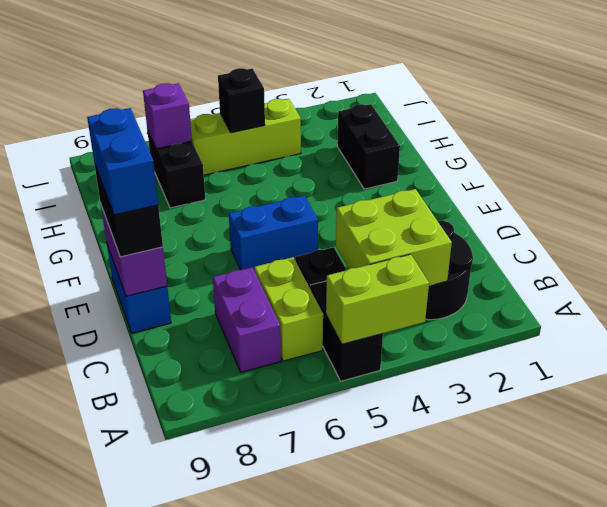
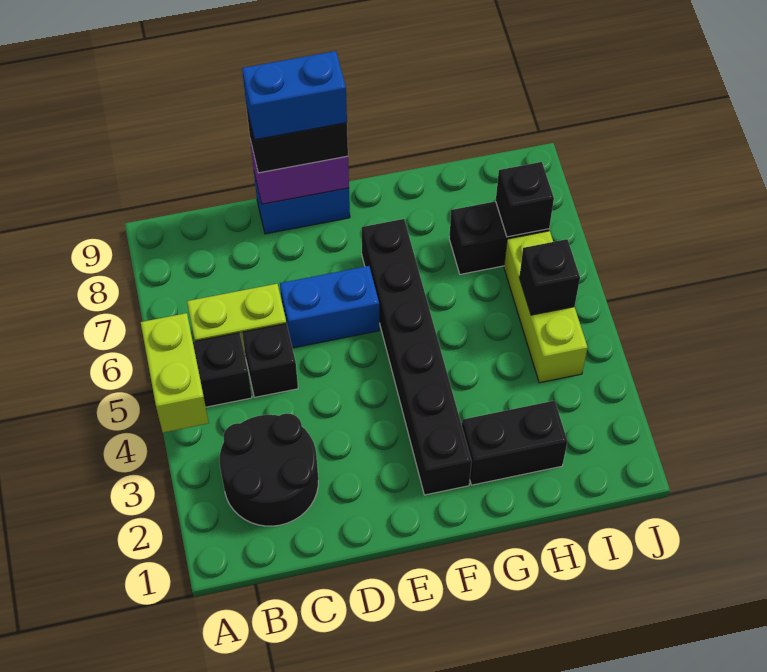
lime brick B3:C4 level 2 -> none
purple brick B7:C7 level 1 -> none
blue brick E5:E6 level 1 -> blue brick D6:E6 level 1
none -> black brick F2:F7 level 1
purple brick I7 level 2 -> black brick I7 level 2

